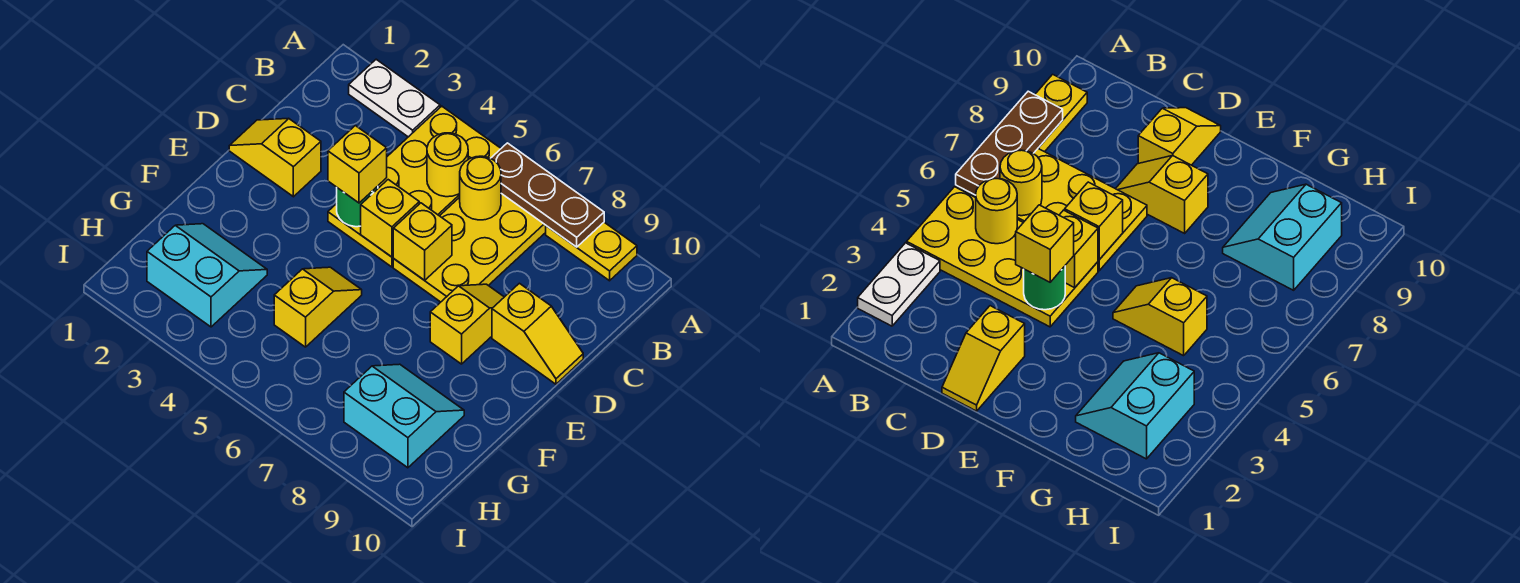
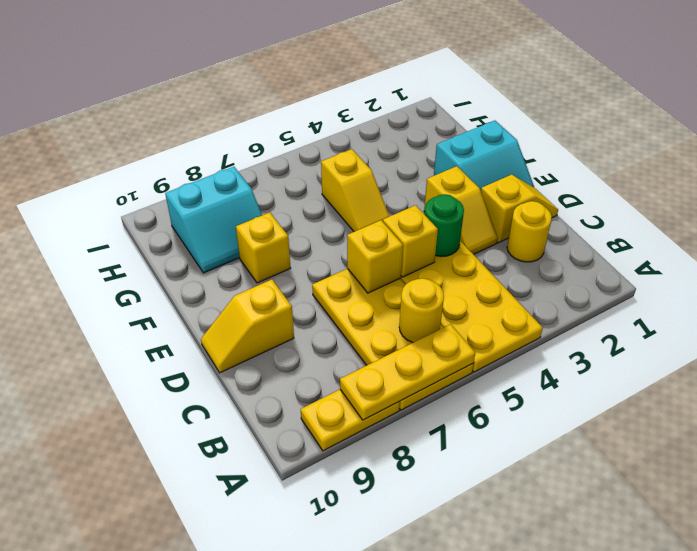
white plate A2:A3 level 1 -> none
brown plate A6:A8 level 2 -> yellow plate A6:A8 level 2
yellow round brick B5 level 2 -> yellow round brick C2 level 1
yellow brick D4 level 3 -> yellow brick F8 level 1
yellow slope D8:E8 level 1 top E -> yellow slope D3:E3 level 1 top E
cyan slope G2:H3 level 1 top H -> cyan slope E1:F2 level 1 top F

